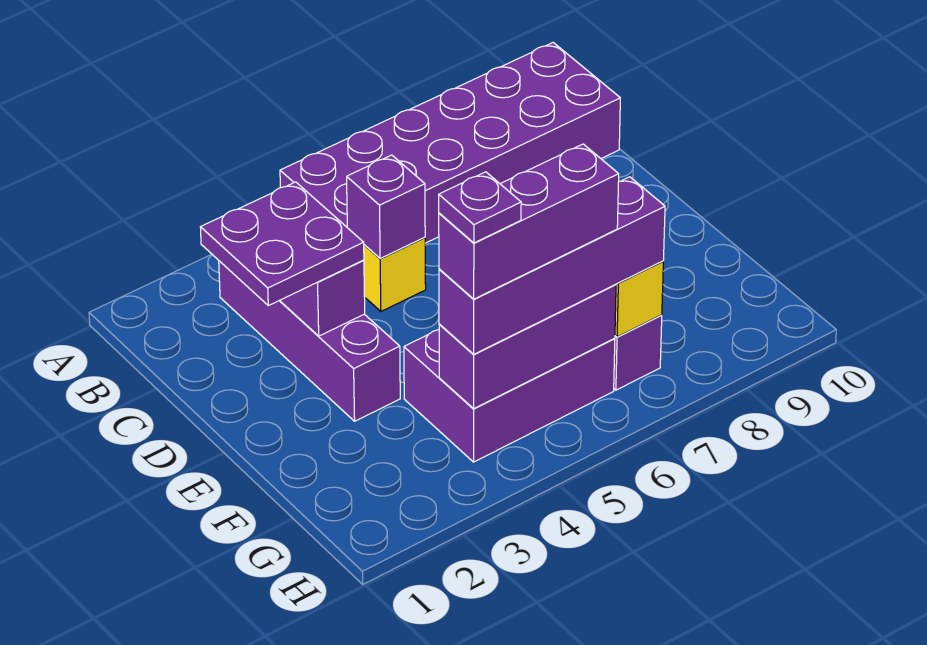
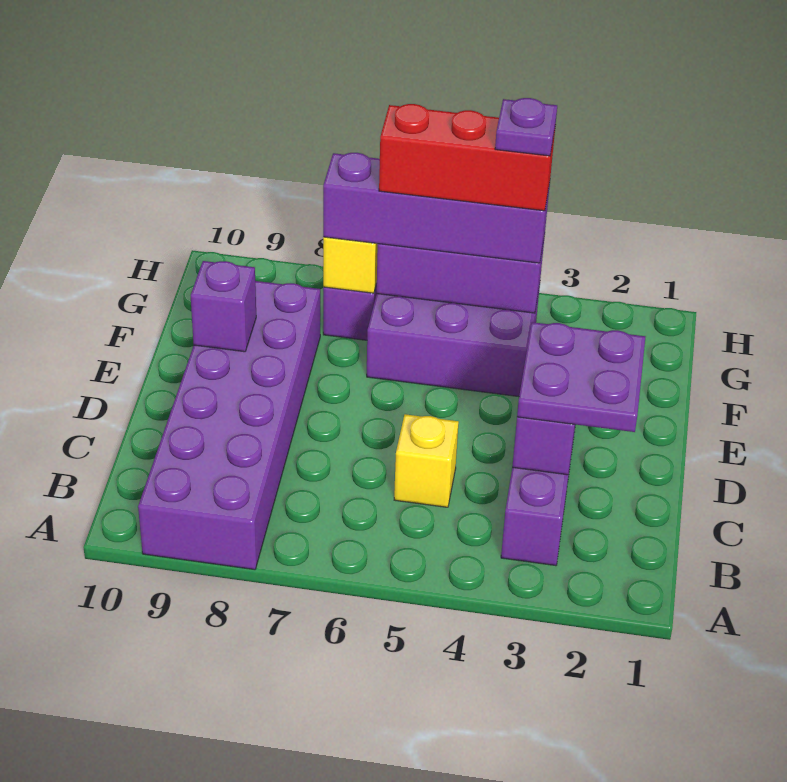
purple brick A5:B10 level 1 -> purple brick A8:F9 level 1
purple brick C5 level 2 -> purple brick E9 level 2
purple brick G4:G6 level 4 -> red brick G4:G6 level 4

